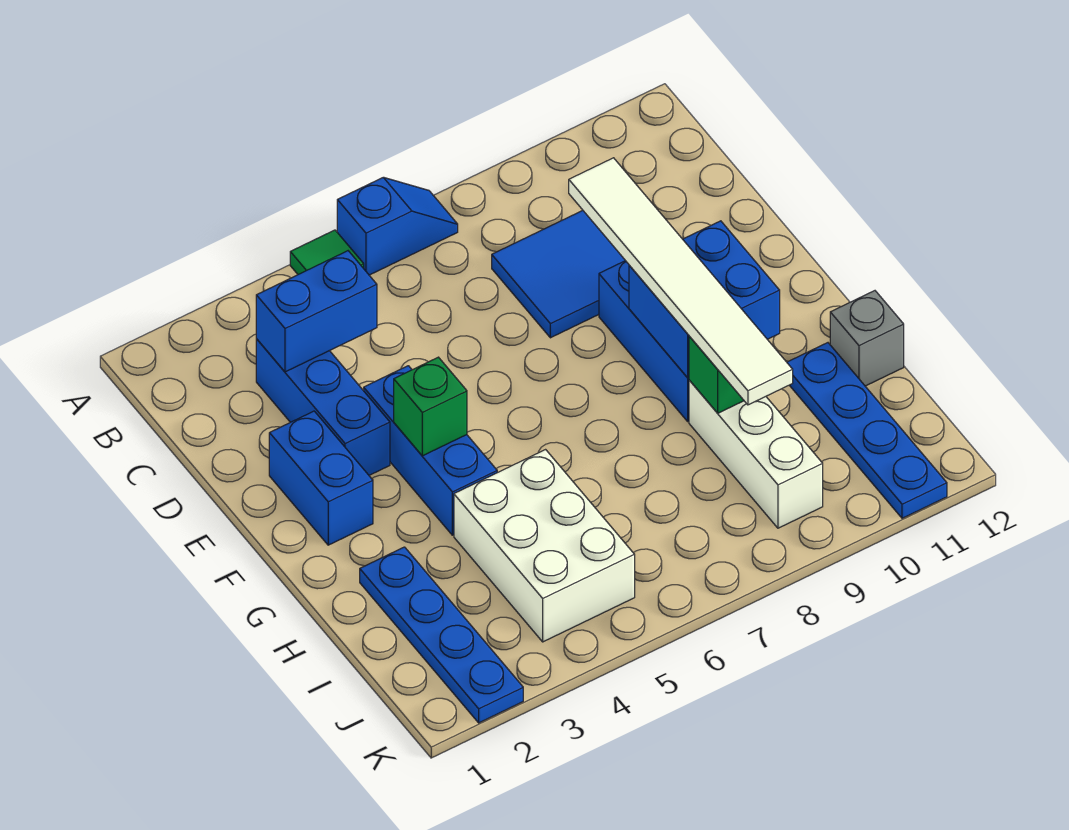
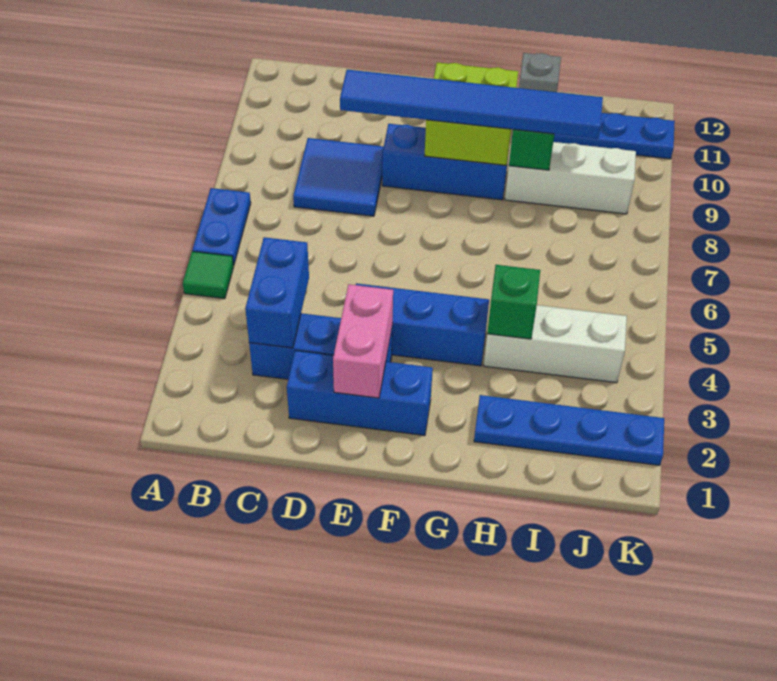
blue slope A6:A7 level 1 top 6 -> blue plate A6:A7 level 1
white tile D9:I9 level 3 -> blue tile D9:I9 level 3
blue brick E2:F2 level 1 -> blue brick D2:F2 level 1
none -> pink brick E2:E3 level 2
green brick F4 level 2 -> green brick H4 level 2
blue brick F9:G10 level 2 -> lime brick F9:G10 level 2
white brick H4:J5 level 1 -> white brick H4:J4 level 1

